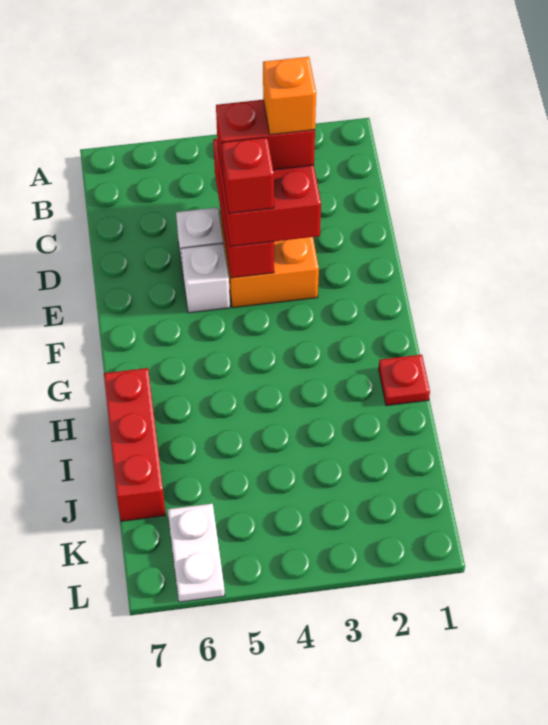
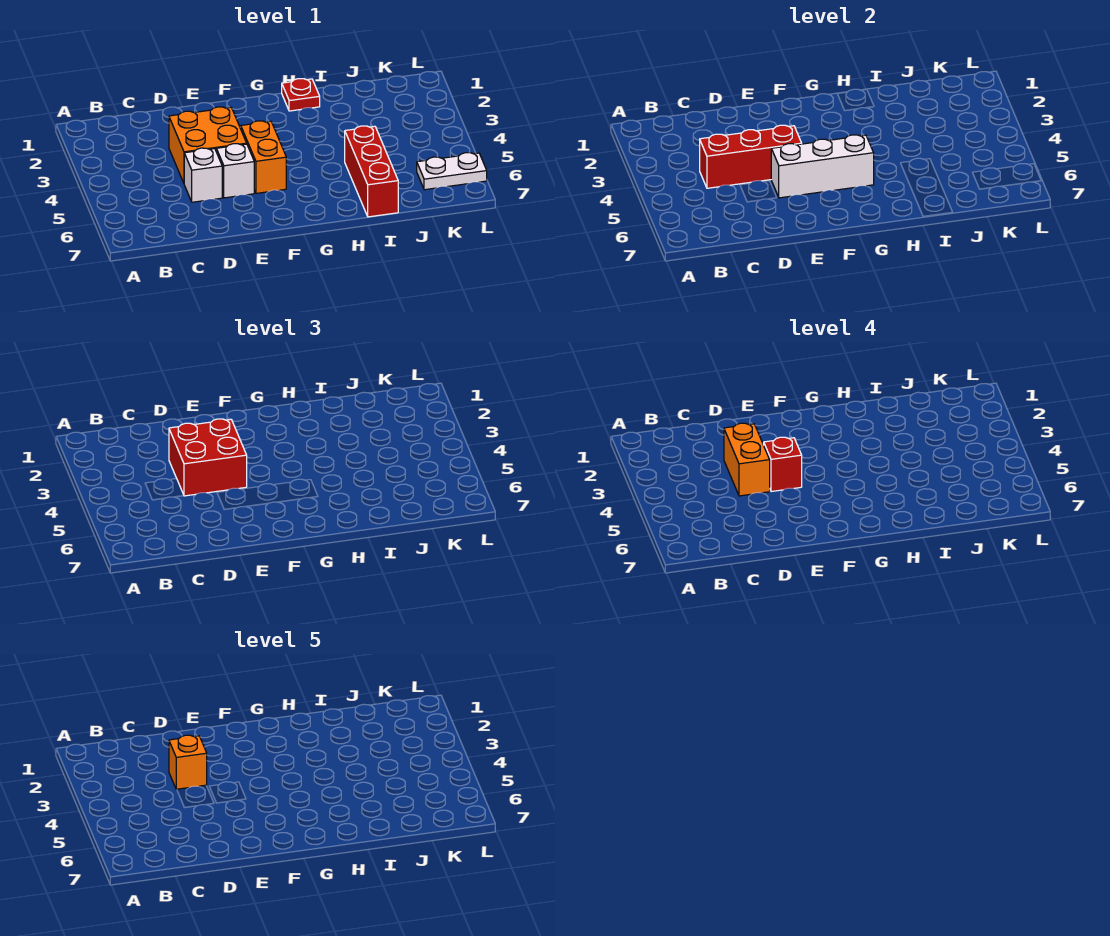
red brick D3:D4 level 4 -> orange brick D3:D4 level 4
none -> white brick E5:G5 level 2
none -> orange brick F4:F5 level 1
red brick H7:J7 level 1 -> red brick I5:I7 level 1

